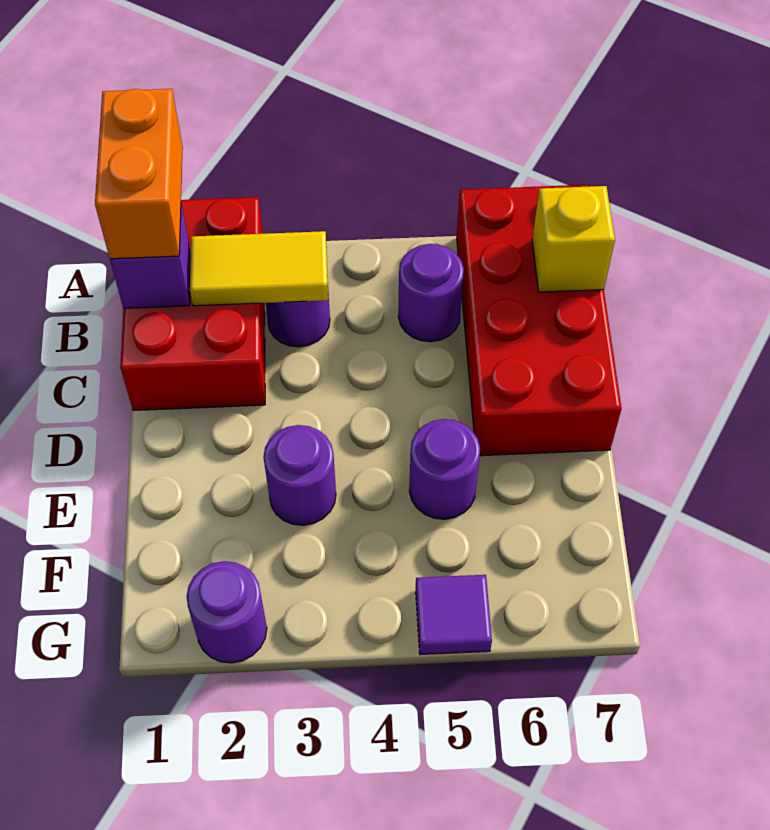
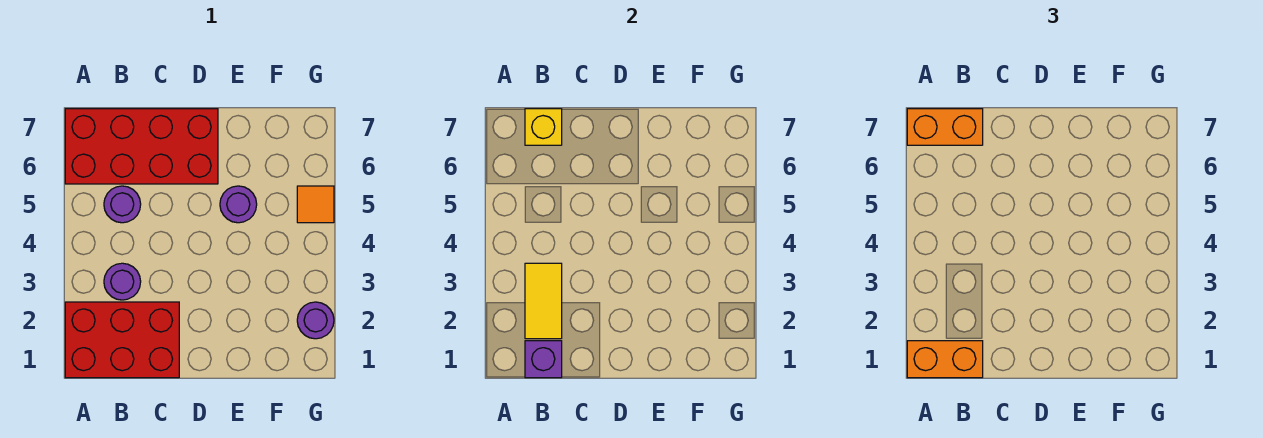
none -> orange brick A7:B7 level 3
purple round brick E3 level 1 -> none
purple tile G5 level 1 -> orange tile G5 level 1

